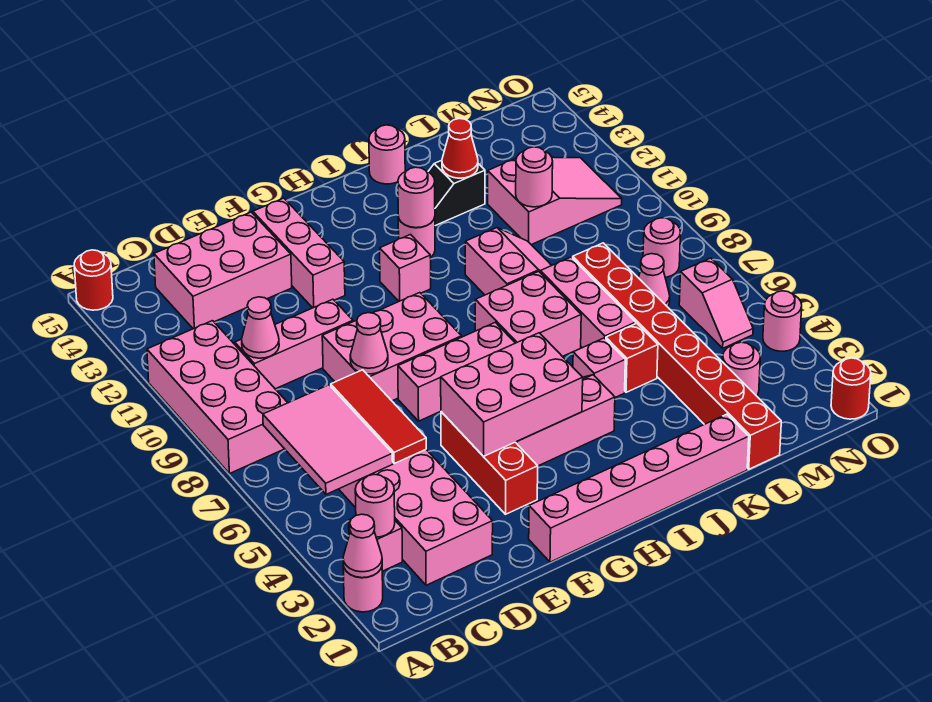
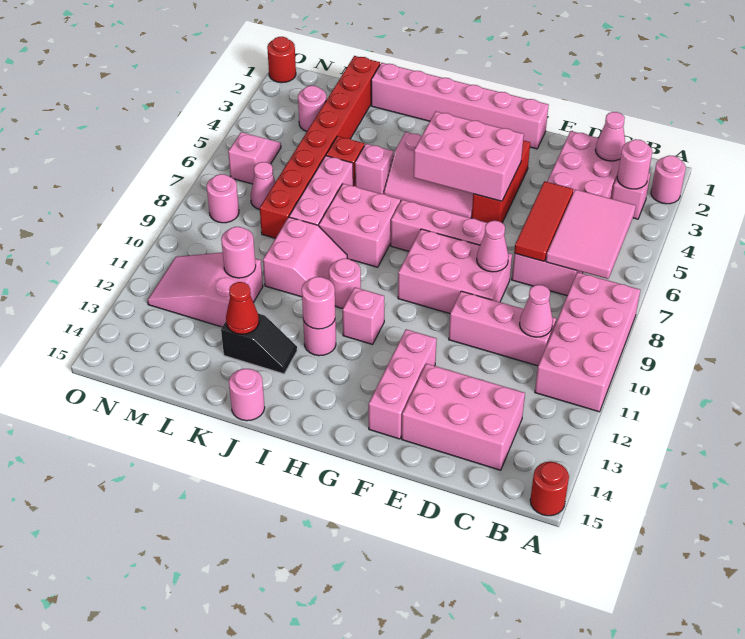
pink cone A2 level 2 -> pink cone C2 level 2
pink slope J9:K10 level 1 top J -> pink slope J9:K10 level 1 top K
pink round brick O4 level 1 -> pink round brick I10 level 1

